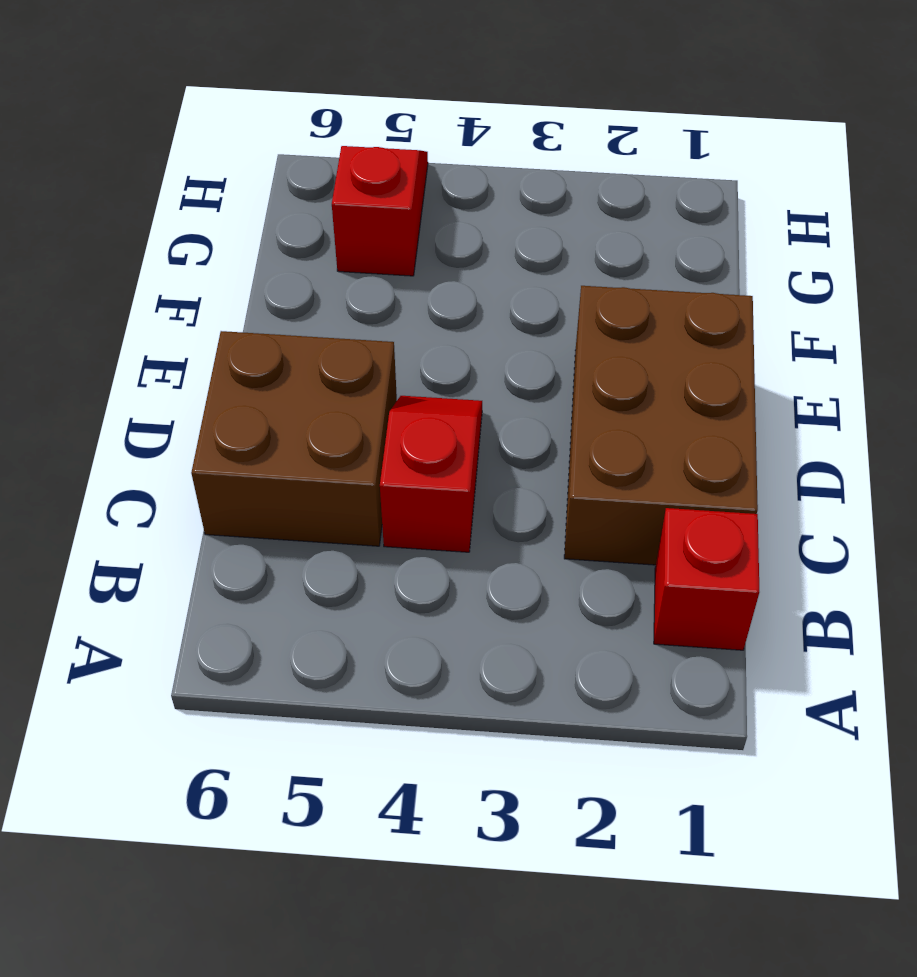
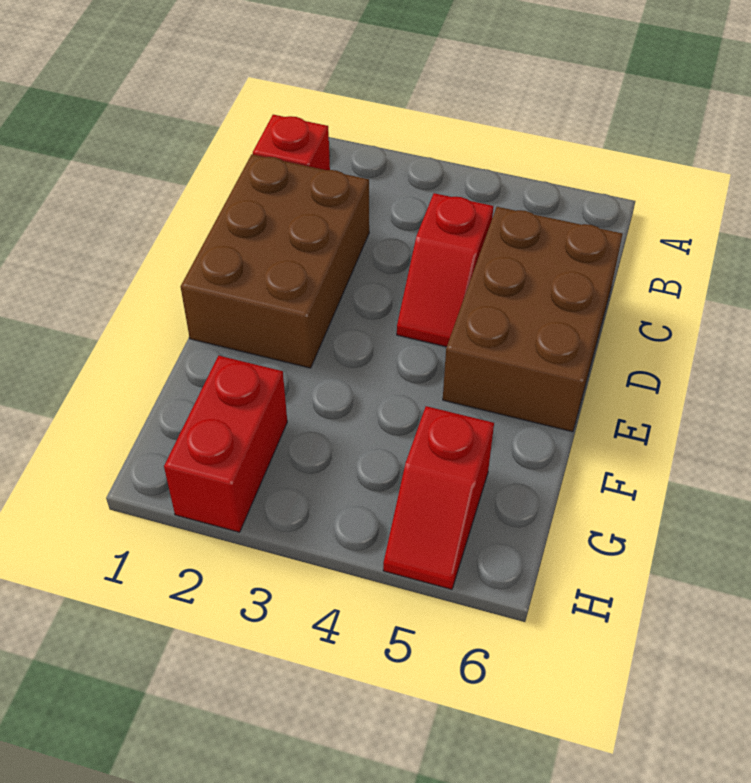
brown brick C5:D6 level 1 -> brown brick C5:E6 level 1
none -> red brick G2:H2 level 1

